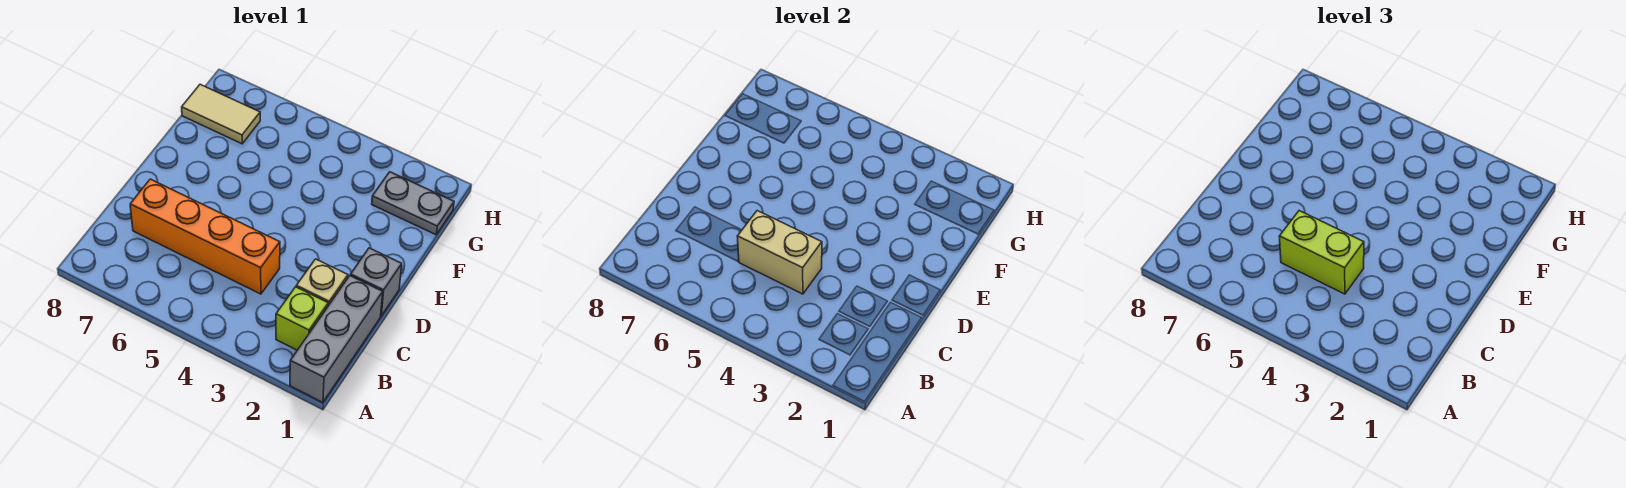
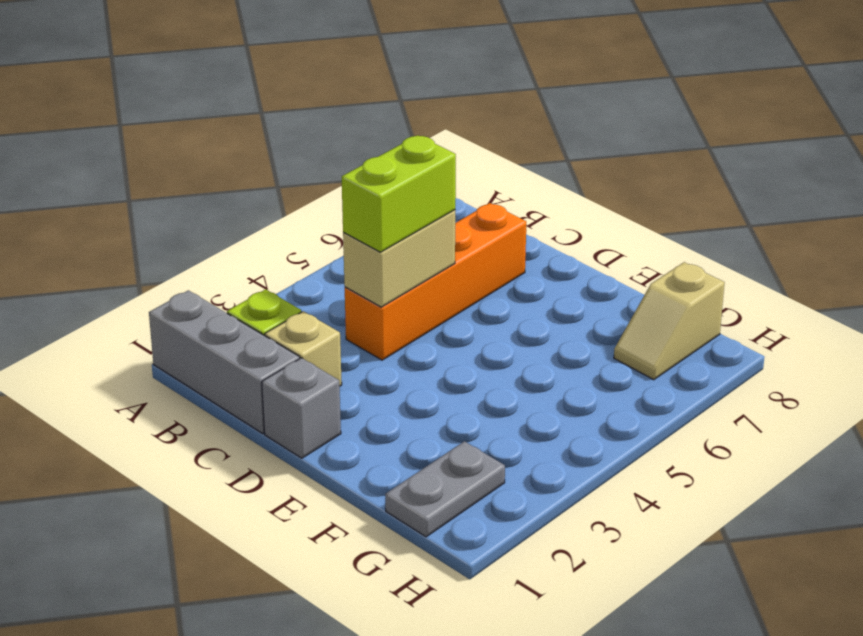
tan tile G7:G8 level 1 -> tan slope G7:G8 level 1 top 8

